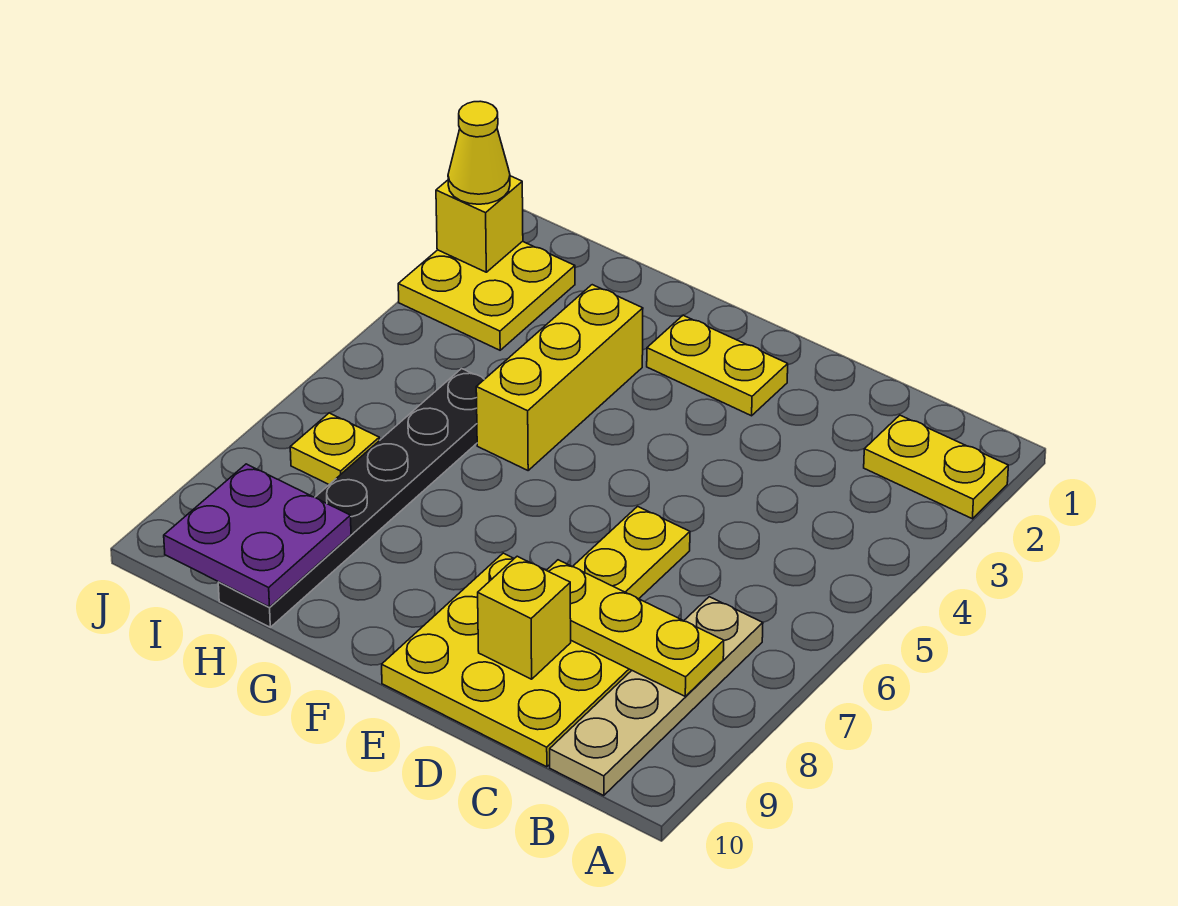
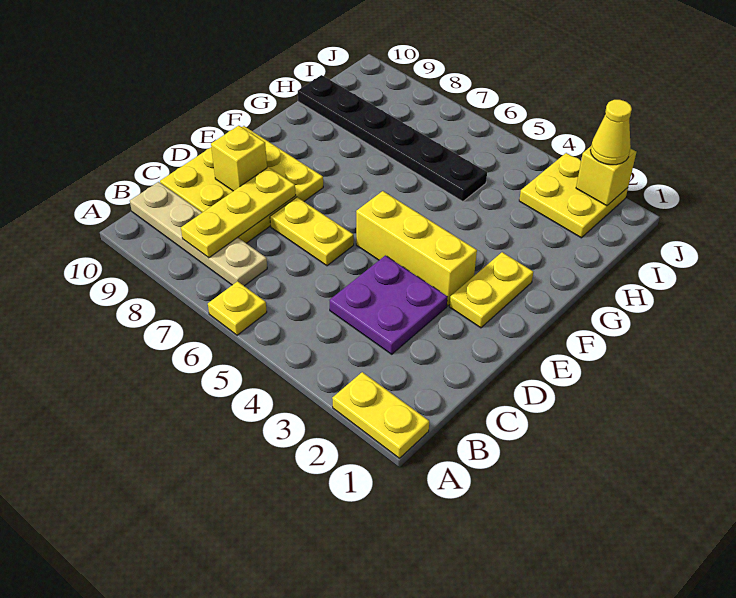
yellow plate A2:B2 level 1 -> yellow plate A1:A2 level 1
yellow brick G3:G5 level 1 -> yellow brick E3:E5 level 1
purple plate H9:I10 level 2 -> purple plate C3:D4 level 1
yellow plate I7 level 1 -> yellow plate A6 level 1

